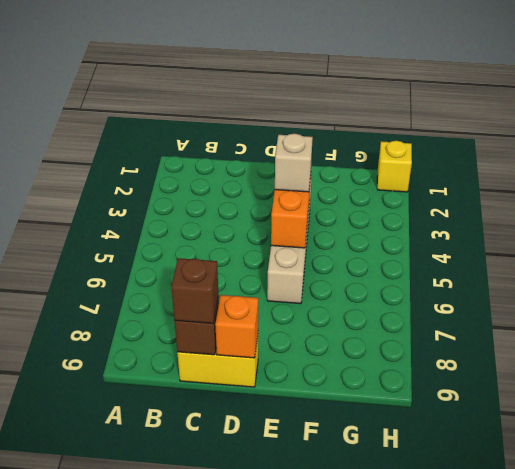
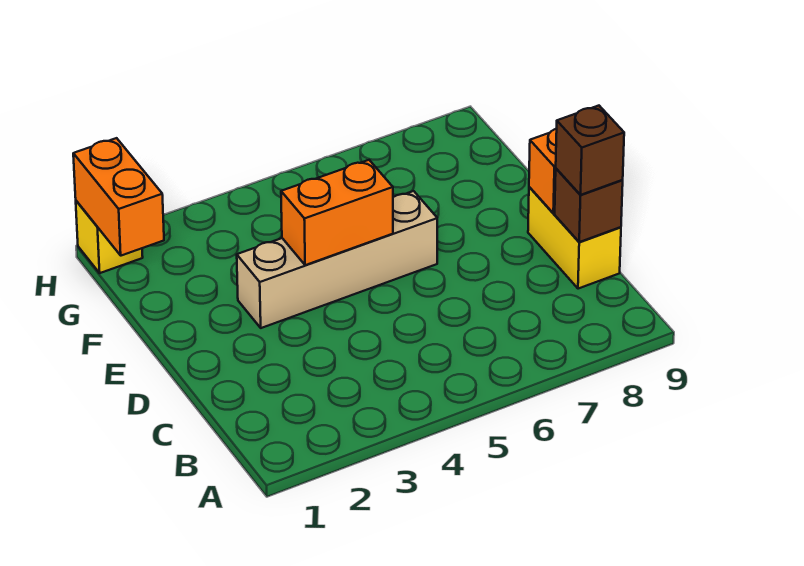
tan brick E4 level 3 -> none
none -> orange brick G1:H1 level 2

